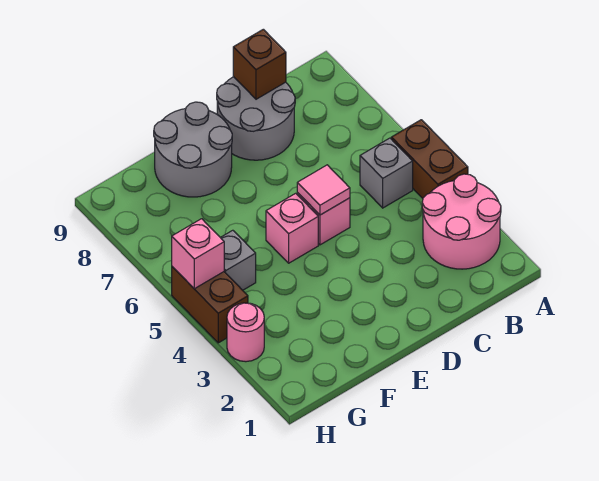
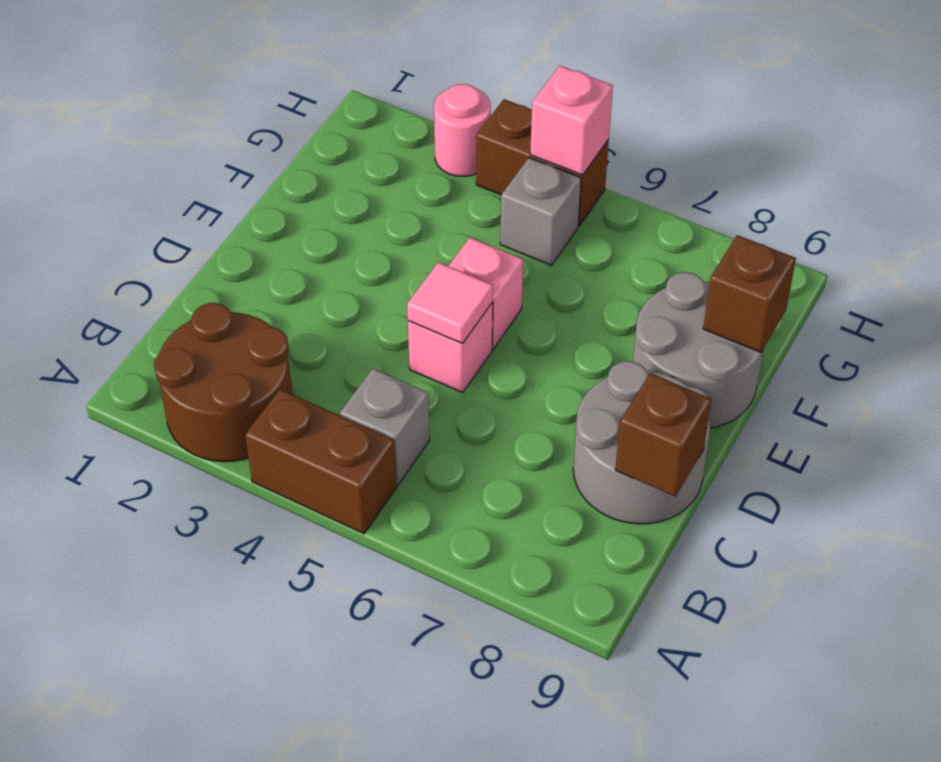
pink round brick A2:B3 level 1 -> brown round brick A2:B3 level 1
none -> brown brick F9 level 2

